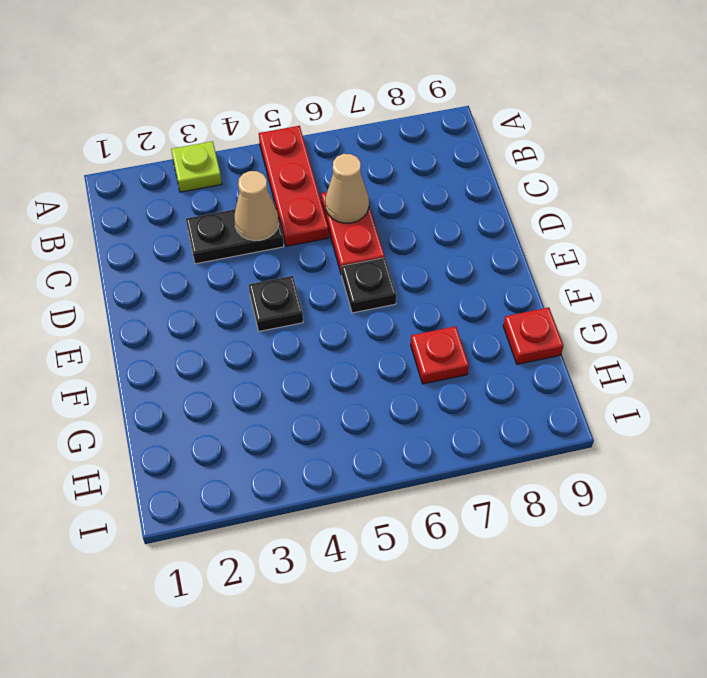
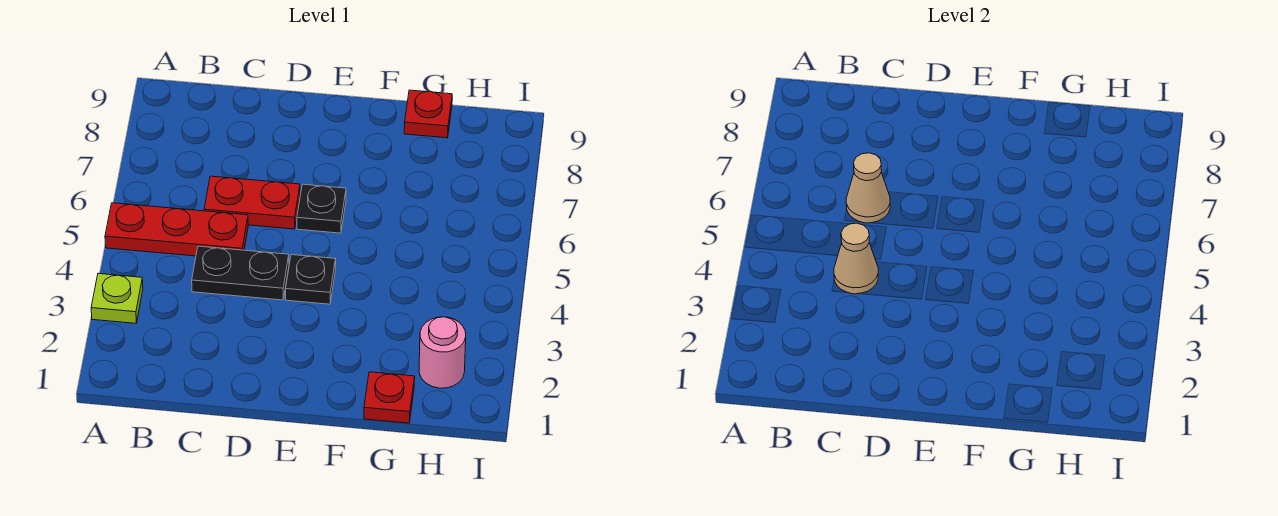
black plate C3:C4 level 1 -> black plate C4:D4 level 1
red plate G7 level 1 -> red plate G1 level 1
none -> pink round brick H2 level 1

